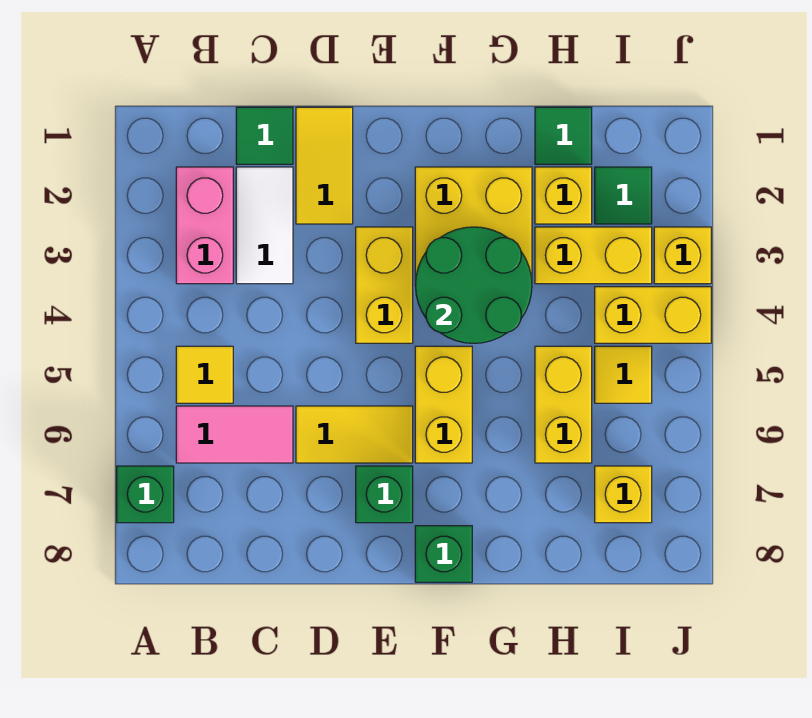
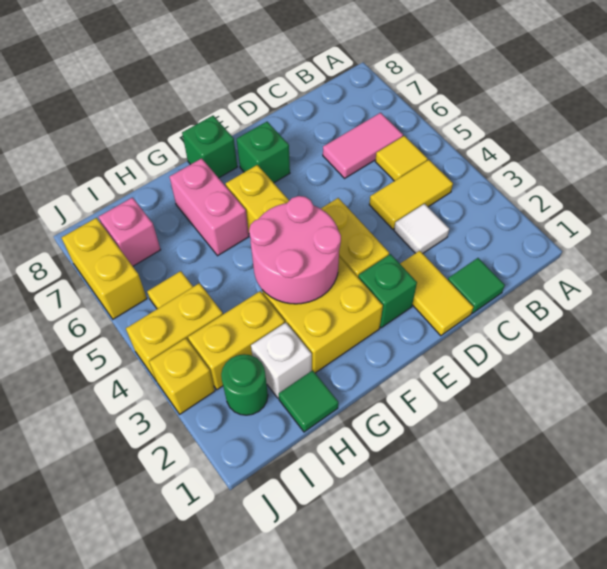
green brick A7 level 1 -> green brick E2 level 1
pink brick B2:B3 level 1 -> pink brick G6:G7 level 1
white tile C2:C3 level 1 -> white tile C3 level 1
yellow tile D6:E6 level 1 -> yellow tile B4:C4 level 1
green round brick F3:G4 level 2 -> pink round brick F3:G4 level 2
yellow brick H2 level 1 -> white brick H2 level 1
yellow brick H5:H6 level 1 -> yellow brick J6:J7 level 1
green tile I2 level 1 -> green round brick I2 level 1
yellow brick I7 level 1 -> pink brick I7 level 1

